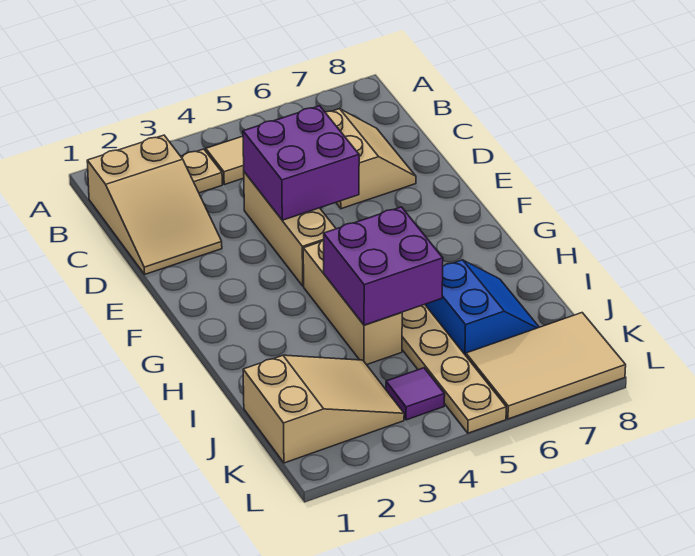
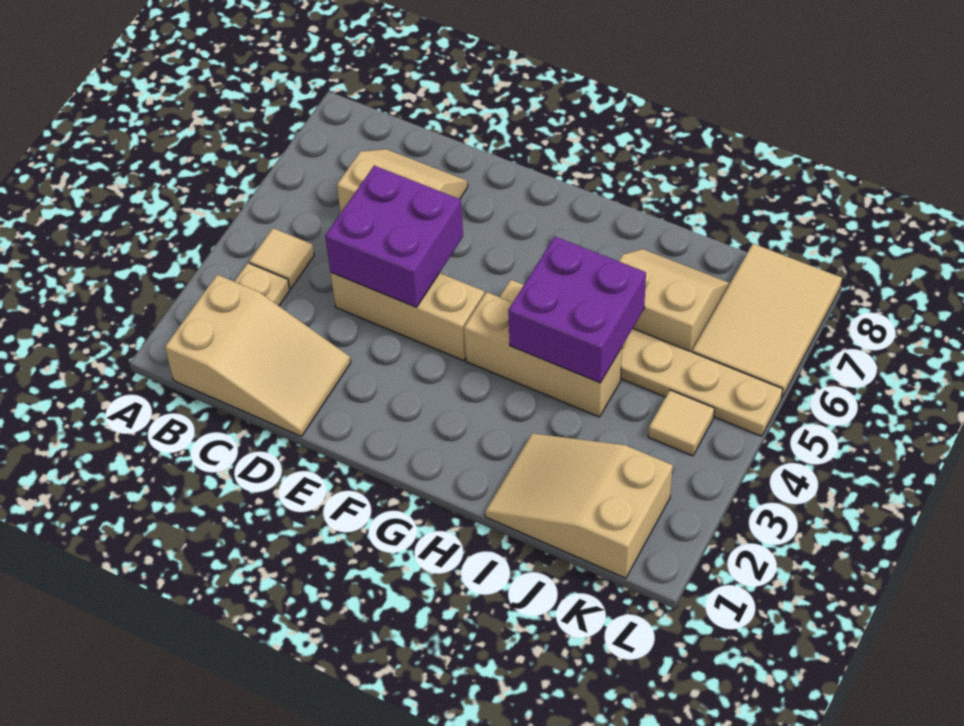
blue slope I6:J7 level 1 top 6 -> tan slope I6:J7 level 1 top 6
tan slope J1:K3 level 1 top 1 -> tan slope I1:K2 level 1 top K
purple tile K4 level 1 -> tan tile K4 level 1

